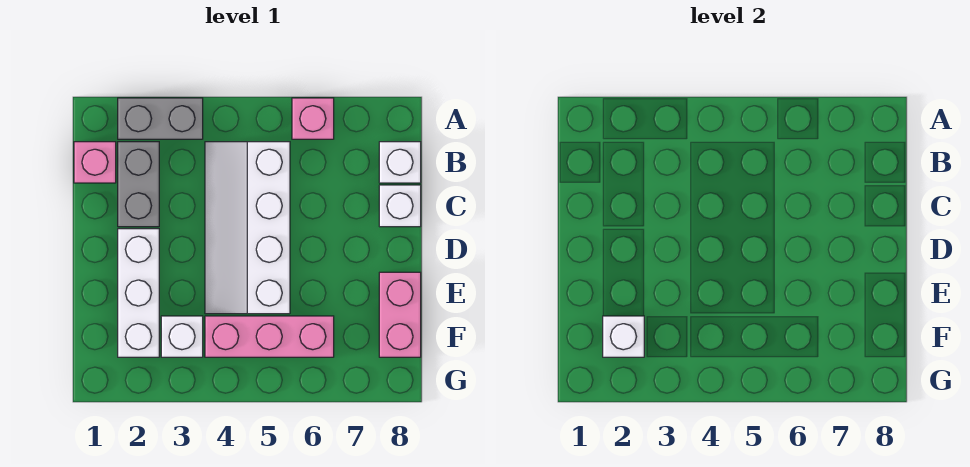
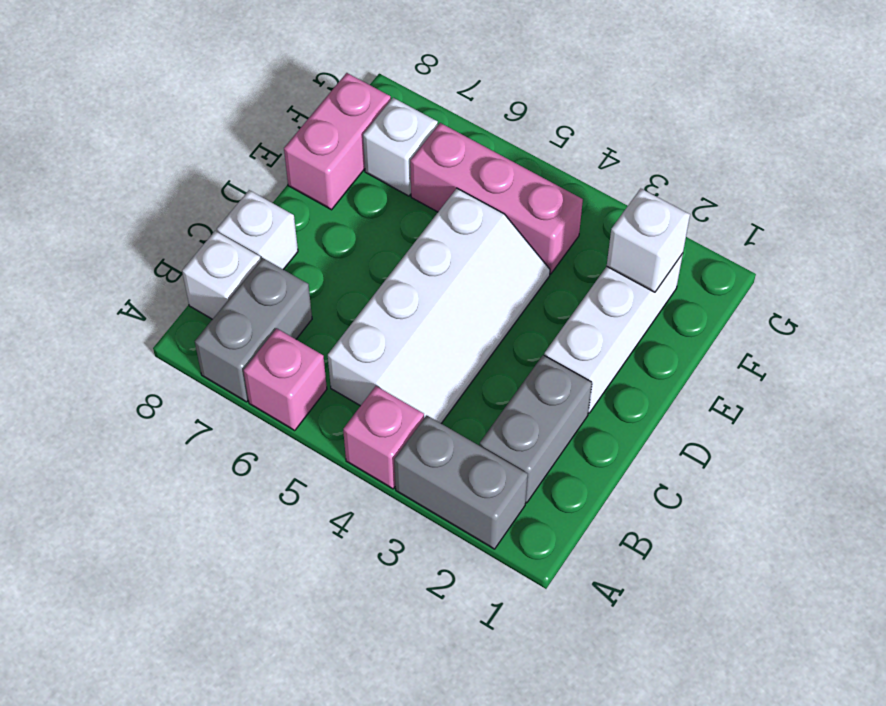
none -> grey brick A7:B7 level 1
pink brick B1 level 1 -> pink brick A4 level 1
white brick F3 level 1 -> white brick F7 level 1

